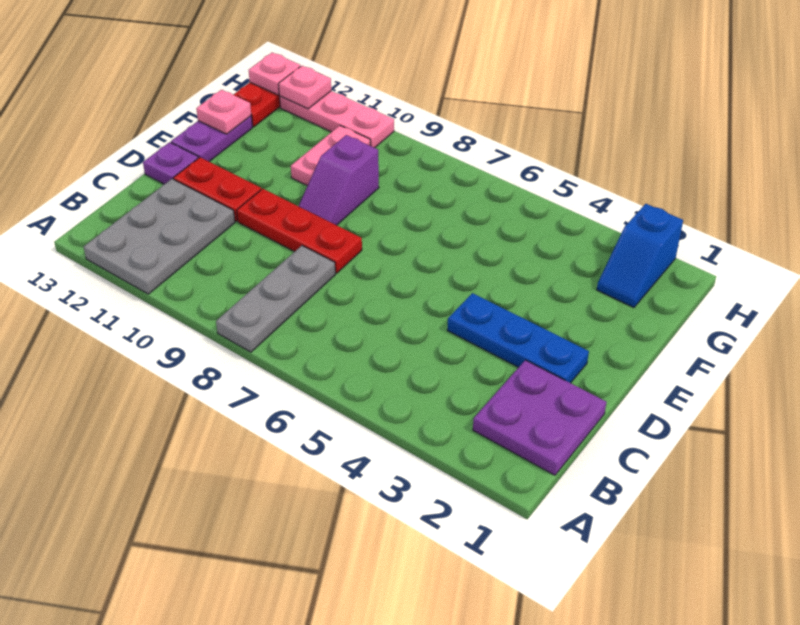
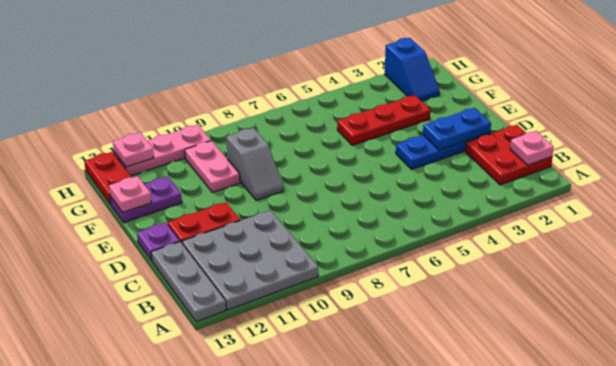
grey plate A8:C8 level 1 -> grey plate A13:C13 level 1
grey plate A11:C12 level 1 -> grey plate A10:C12 level 1
purple plate B1:C2 level 1 -> red plate B1:C2 level 1
none -> blue plate D2:D3 level 2
red plate D8:D10 level 1 -> red plate F3:F5 level 1
purple slope E9:F9 level 1 top F -> grey slope E9:F9 level 1 top F
purple plate E13:F13 level 1 -> purple plate F12:F13 level 1
pink plate H13 level 2 -> pink plate B1 level 2

